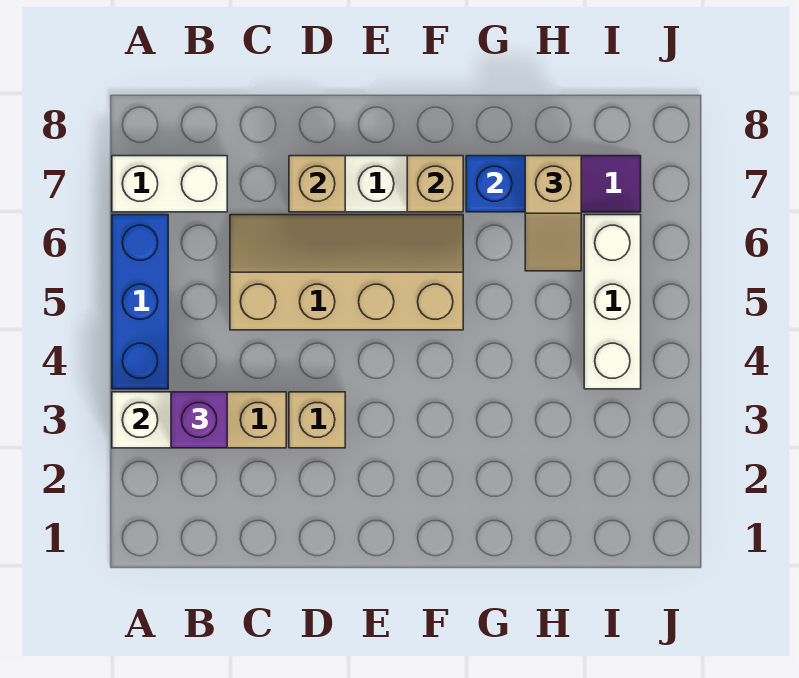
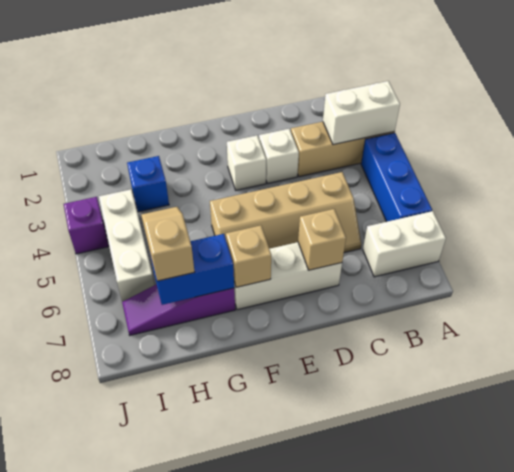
purple brick B3 level 3 -> purple brick J4 level 1
tan brick D3 level 1 -> white brick D3 level 1
none -> white brick E3 level 1
none -> blue brick H3 level 1

